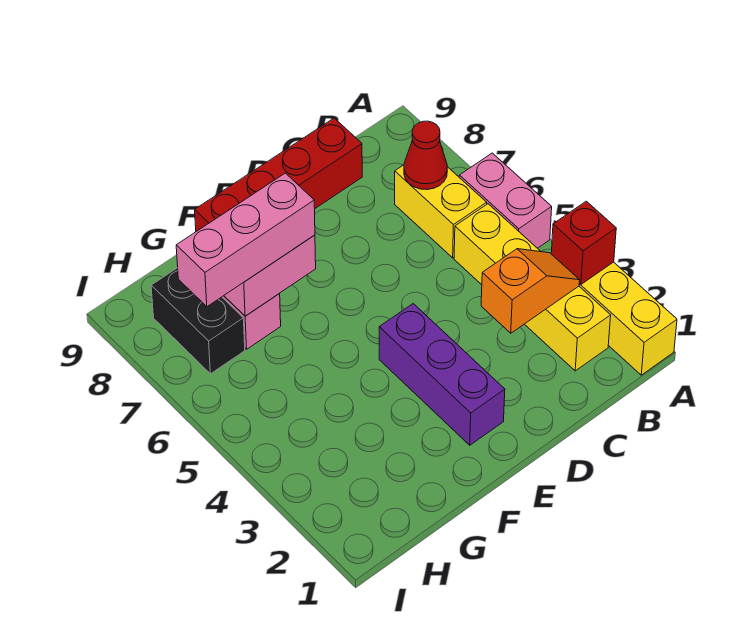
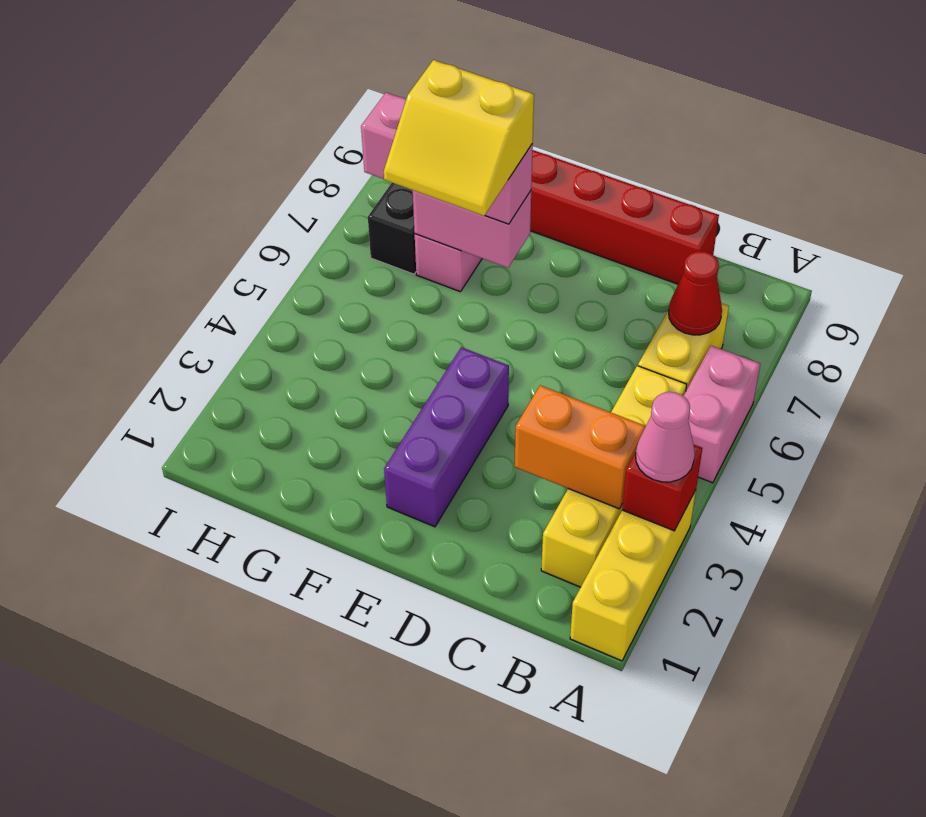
none -> pink cone A3 level 3
orange slope B3:C3 level 2 top C -> orange brick B3:C3 level 2
none -> yellow slope F6:G7 level 4 top 7

